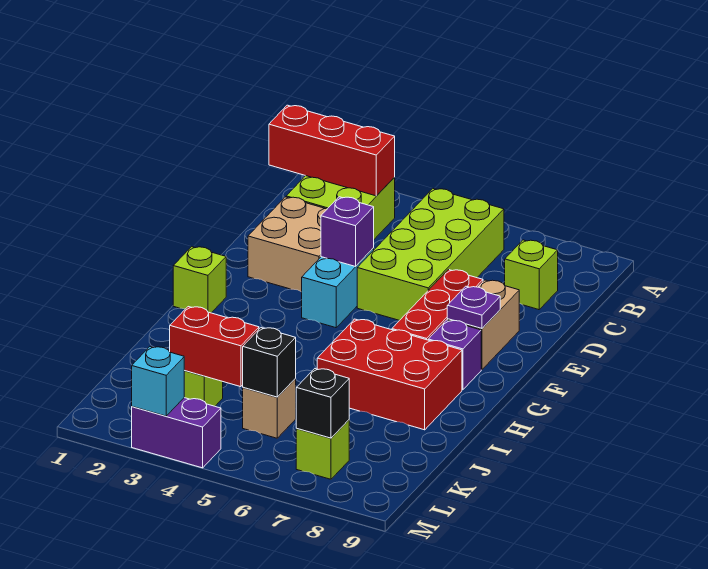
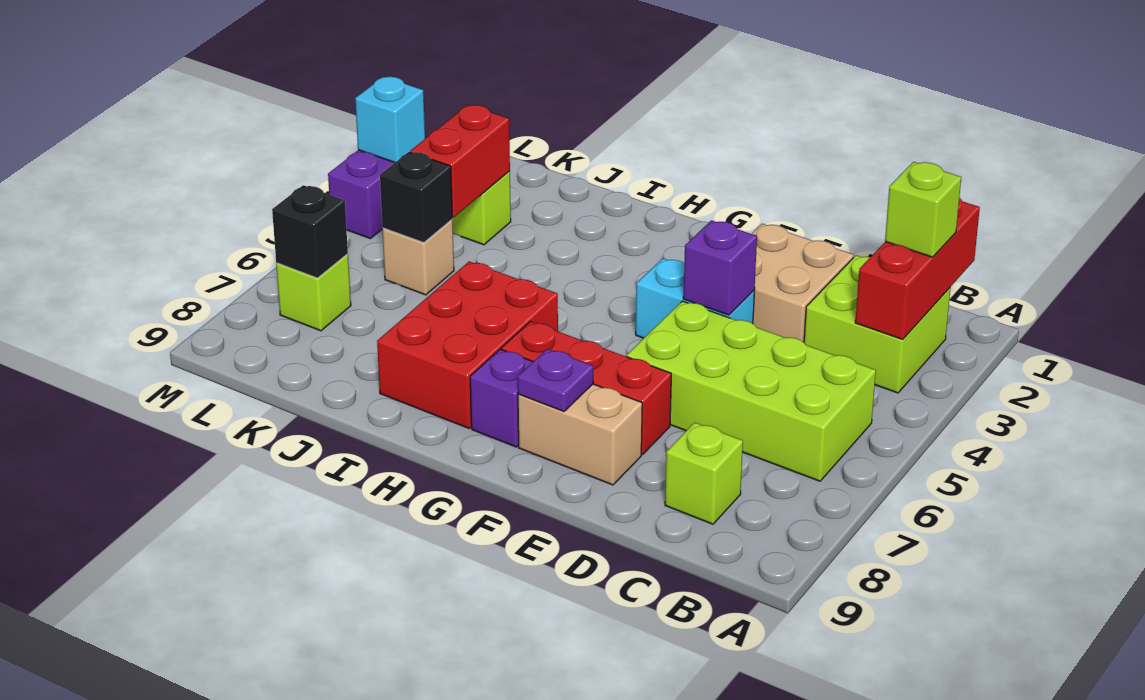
lime brick G1 level 1 -> lime brick B2 level 3

